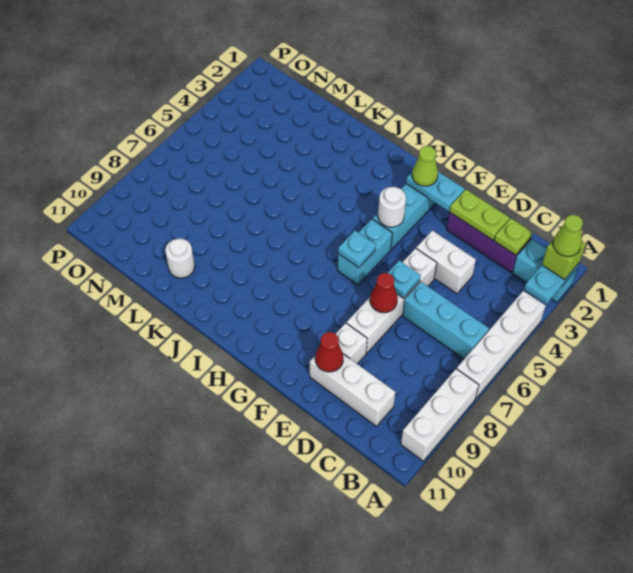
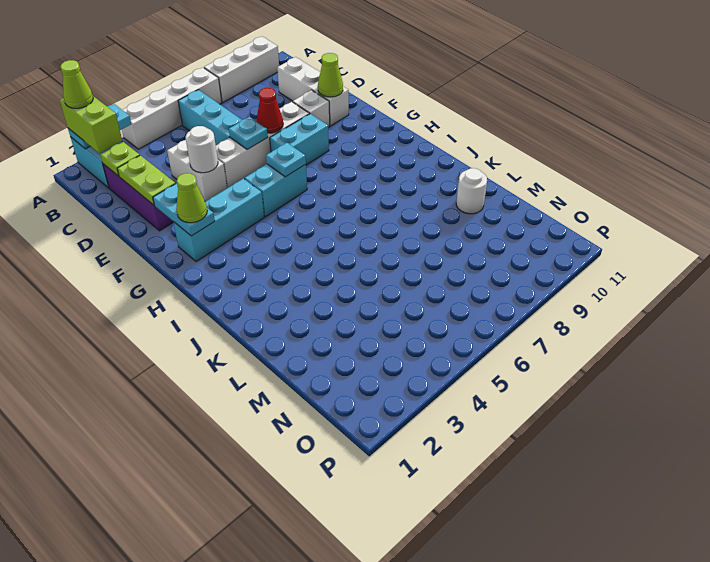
lime brick A2 level 3 -> lime brick A2:B2 level 3
red cone E10 level 2 -> lime cone E10 level 2
none -> cyan brick F7:F8 level 1
white round brick G4 level 2 -> white round brick E4 level 2

